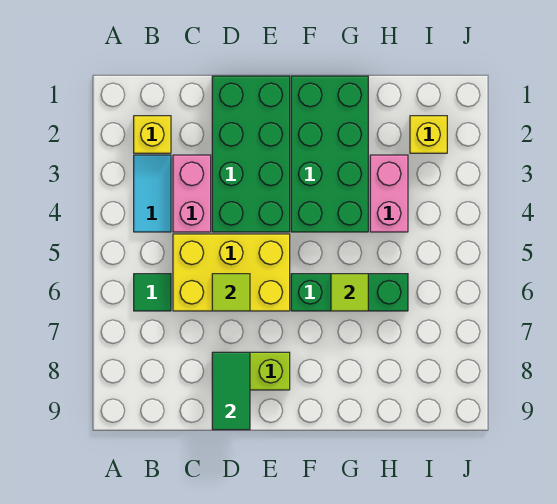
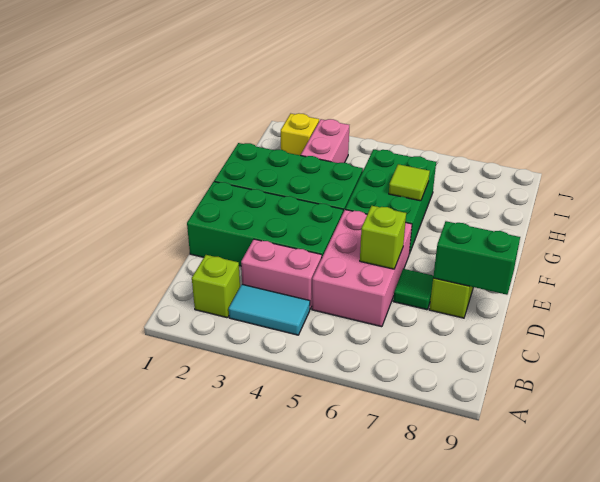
yellow brick B2 level 1 -> lime brick B2 level 1
green tile B6 level 1 -> green tile D7 level 1
yellow brick C5:E6 level 1 -> pink brick C5:E6 level 1
lime tile D6 level 2 -> lime brick D6 level 2
green tile D8:D9 level 2 -> green brick D8:D9 level 2
green brick F6:H6 level 1 -> green brick F5:H6 level 1
pink brick H3:H4 level 1 -> pink brick H3:I3 level 1

